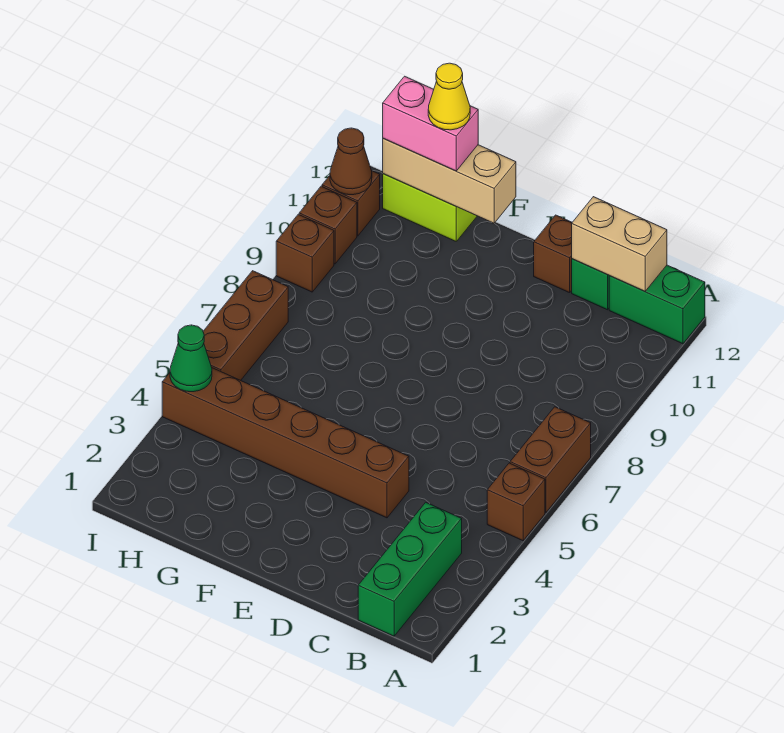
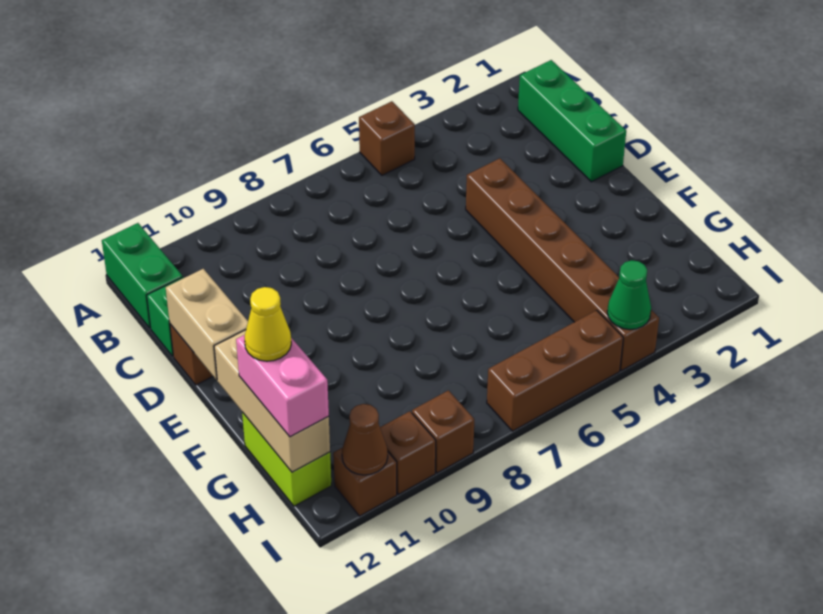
brown brick A6:A7 level 1 -> none
green brick B1:B3 level 1 -> green brick B1:D1 level 1
tan brick B12:C12 level 2 -> tan brick D12:E12 level 2

